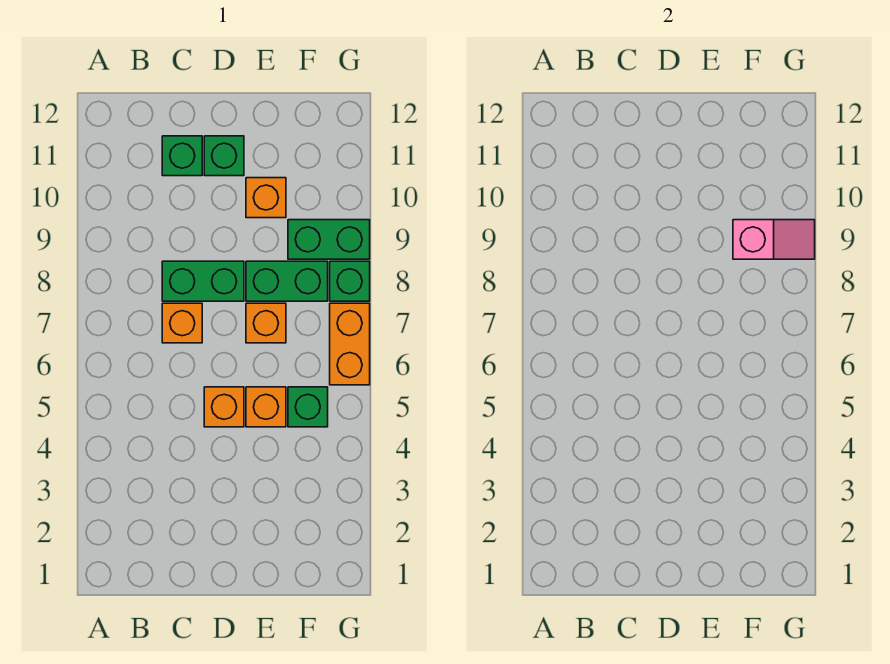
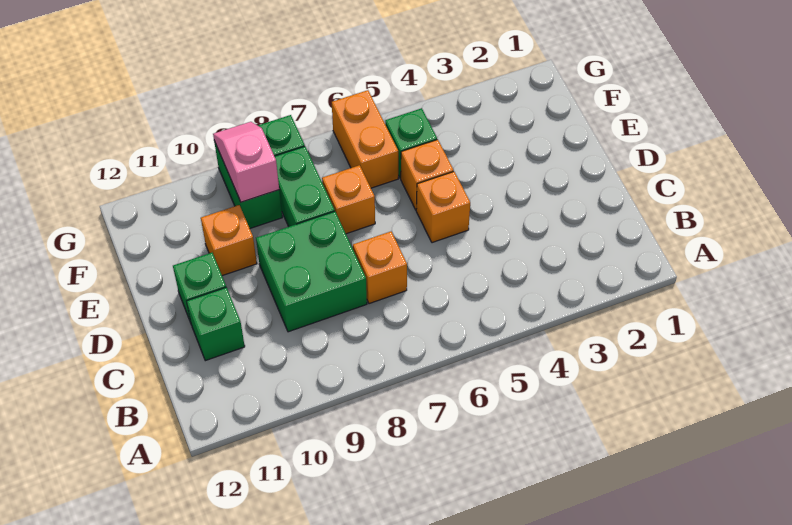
green brick C8:D8 level 1 -> green brick C8:D9 level 1
orange brick G6:G7 level 1 -> orange brick F6:G6 level 1

